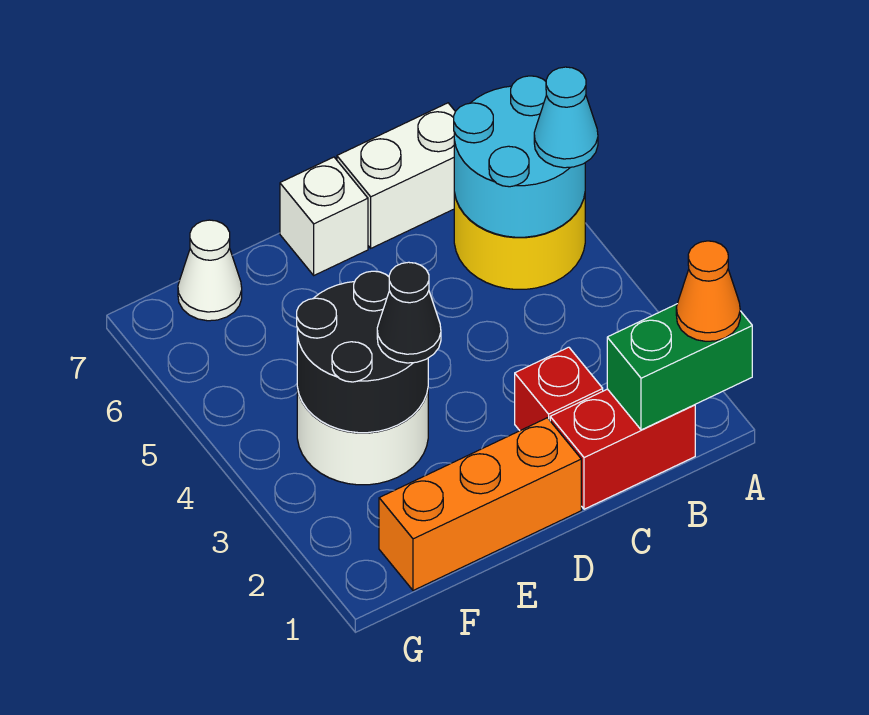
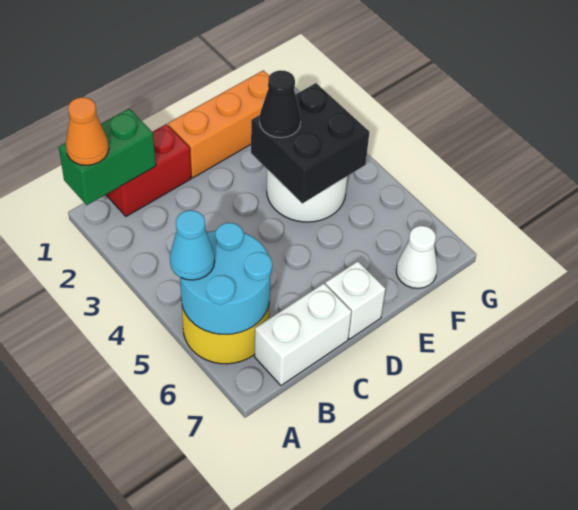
red brick C2 level 1 -> none
black round brick E3:F4 level 2 -> black brick E3:F4 level 2

